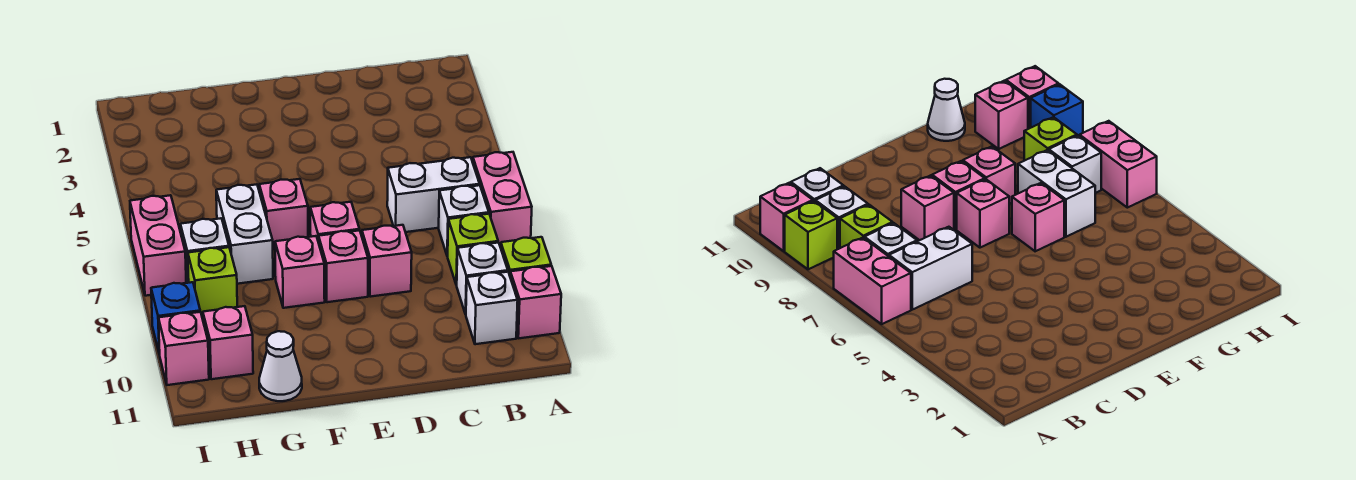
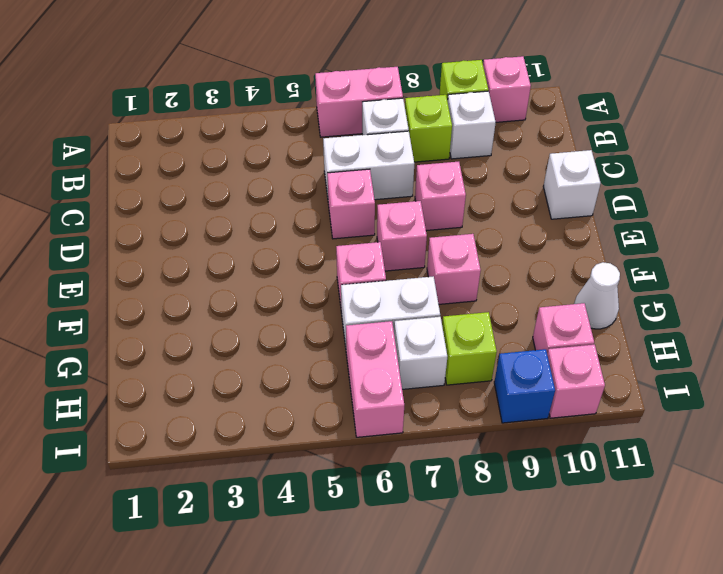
white brick B6:C6 level 1 -> white brick C6:C7 level 1
white brick B10 level 1 -> white brick D11 level 1
pink brick E8 level 1 -> pink brick D6 level 1
pink brick I6:I7 level 1 -> pink brick H6:I6 level 1

